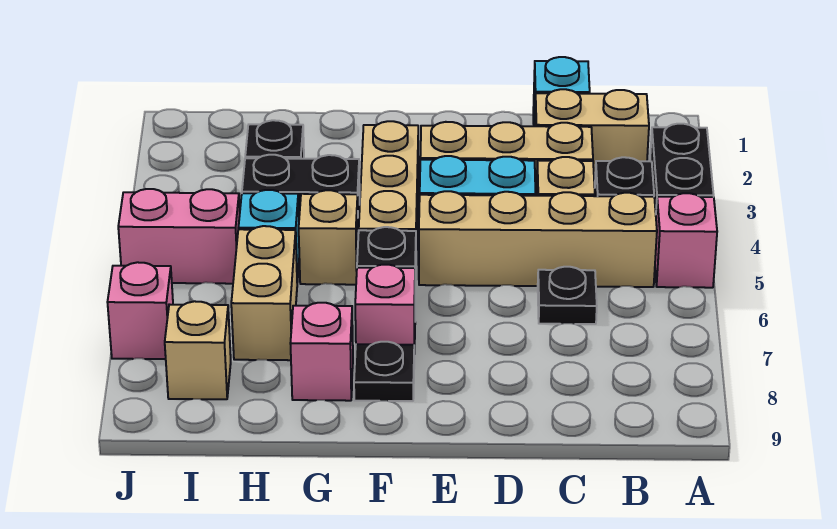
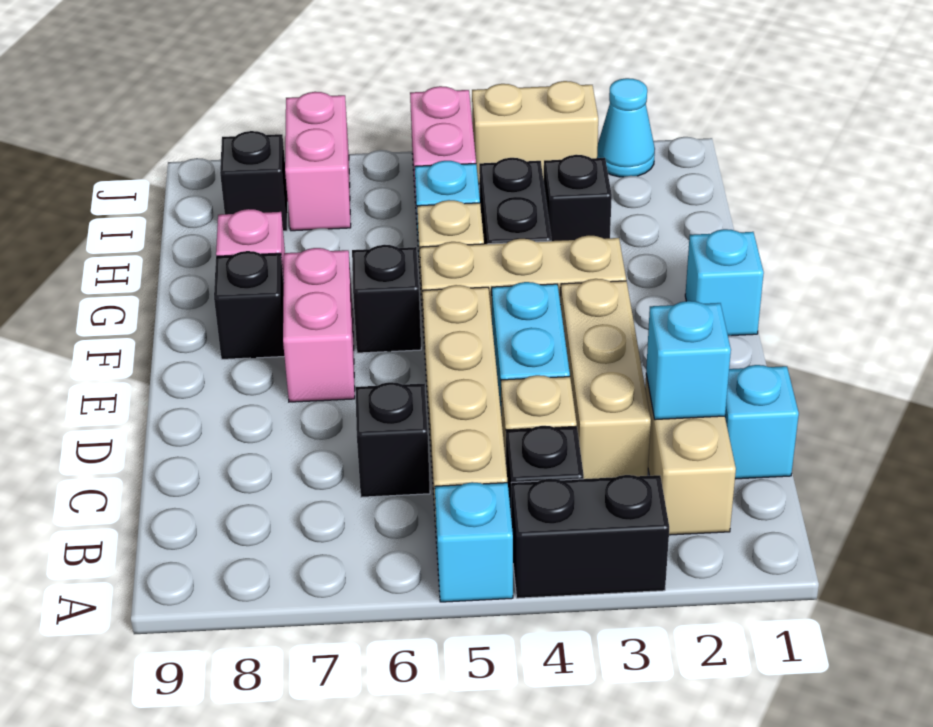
pink brick A5 level 1 -> cyan brick A5 level 1
none -> cyan brick C2 level 2
black plate C6 level 1 -> black brick C6 level 1
none -> cyan brick F1 level 1
pink brick F7 level 1 -> pink brick E7:F7 level 1
black plate F8 level 1 -> black brick F8 level 1
tan brick H6:H7 level 1 -> tan brick J3:J4 level 1
tan brick I8 level 1 -> black brick I8 level 1
none -> cyan cone J2 level 1
pink brick J7 level 1 -> pink brick I7:J7 level 1

